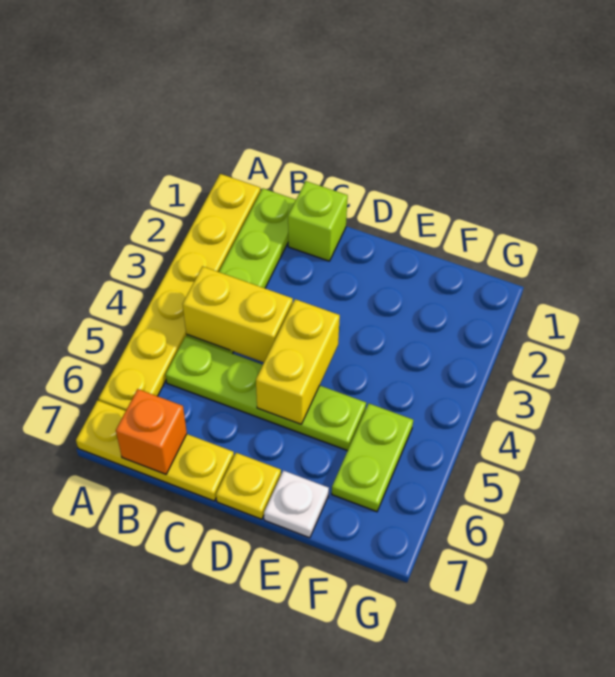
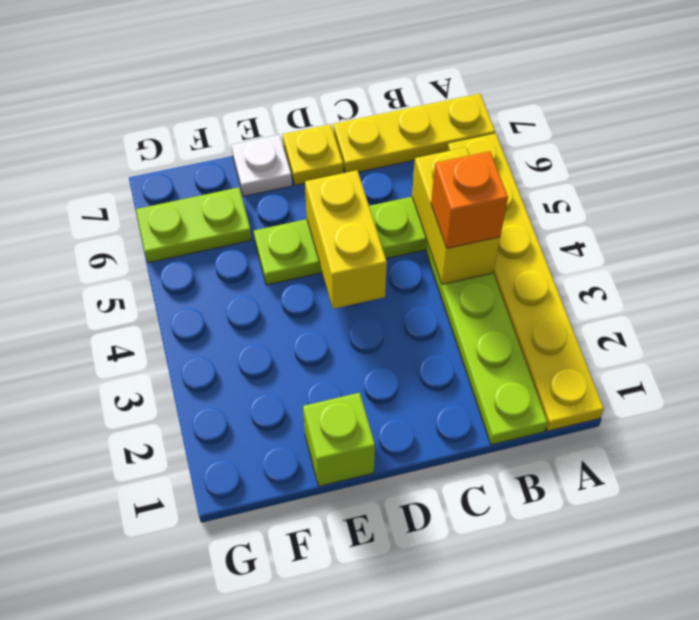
yellow brick B4:C4 level 2 -> yellow brick B4:B5 level 2
orange brick B7 level 2 -> orange brick B4 level 3
lime brick C1 level 1 -> lime brick E1 level 1
lime plate F5:F6 level 1 -> lime plate F6:G6 level 1

